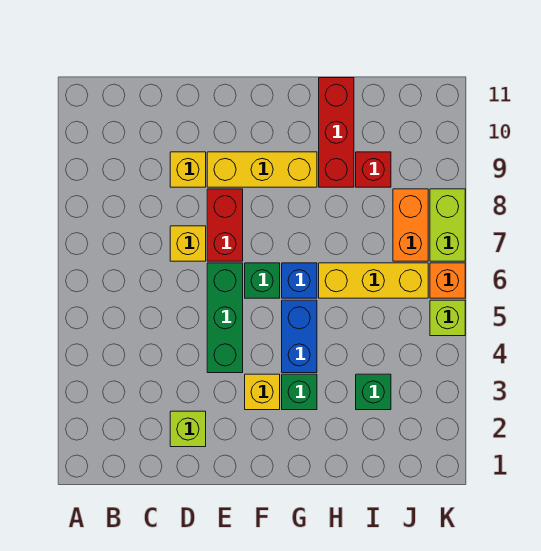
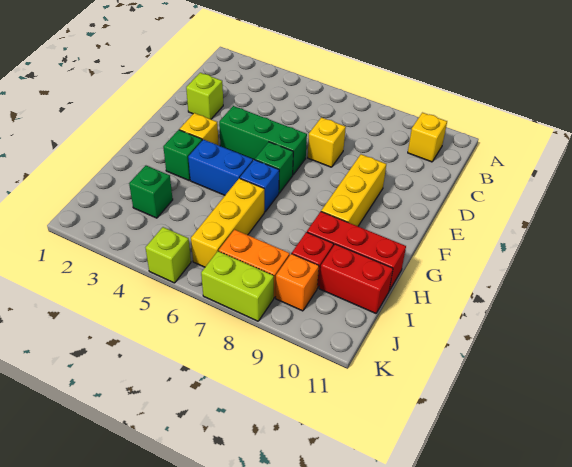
yellow brick D9 level 1 -> yellow brick B10 level 1
red brick E7:E8 level 1 -> red brick I10:I11 level 1
orange brick K6 level 1 -> orange brick J9 level 1

